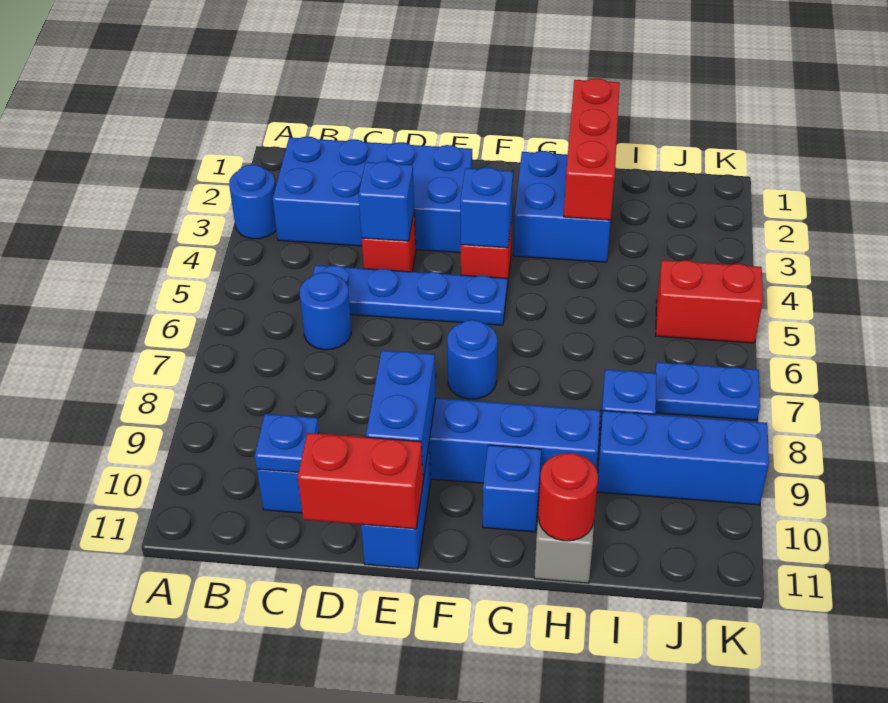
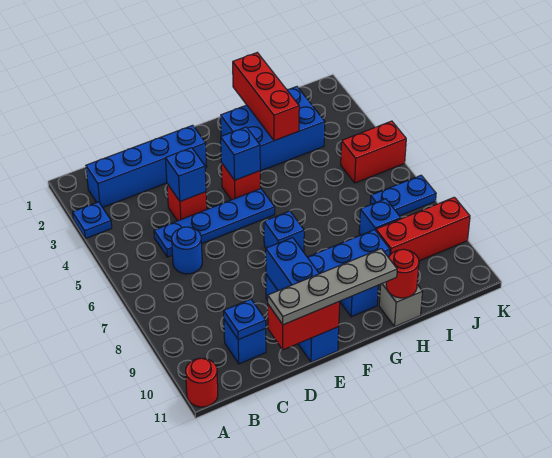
blue round brick A3 level 1 -> blue plate A3 level 1
none -> red round brick A11 level 1
blue brick B2:E3 level 1 -> blue brick B2:E2 level 1
none -> grey plate D11:G11 level 3
blue round brick F7 level 1 -> blue brick F7 level 1
blue brick G2:H3 level 1 -> blue brick G2:I3 level 1
blue brick I9:K9 level 1 -> red brick I9:K9 level 1

